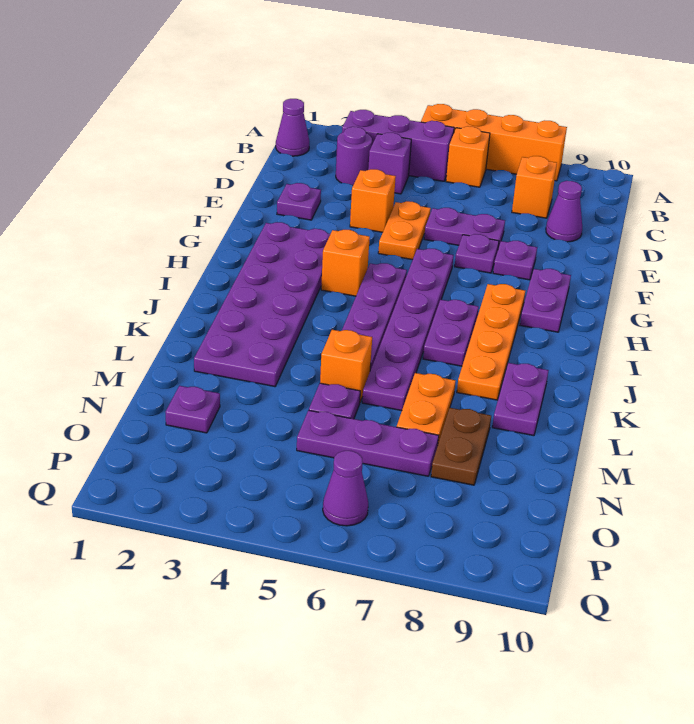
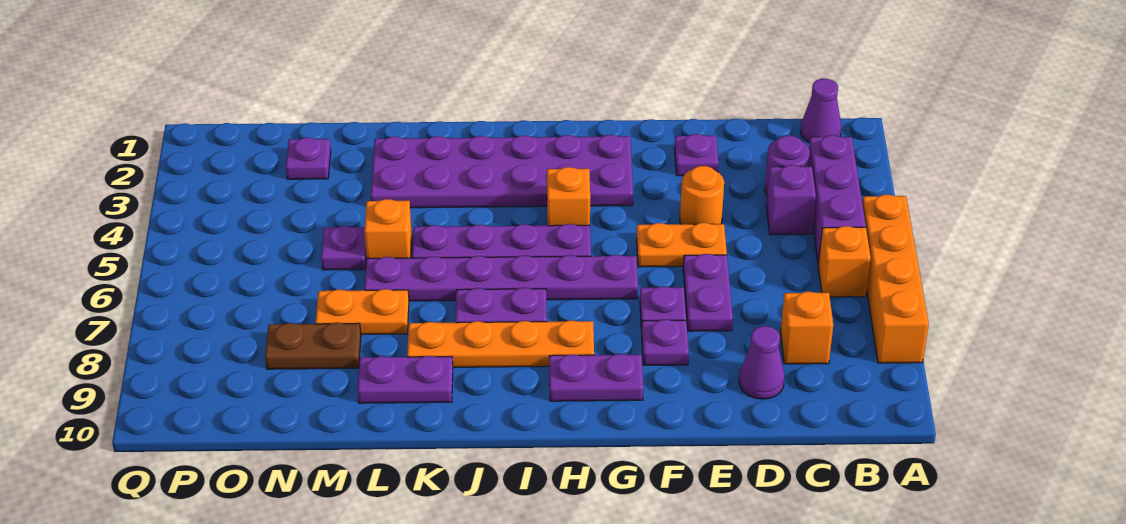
orange brick E4 level 1 -> orange round brick E4 level 1
purple plate N5:N7 level 1 -> none
purple cone P6 level 1 -> none

